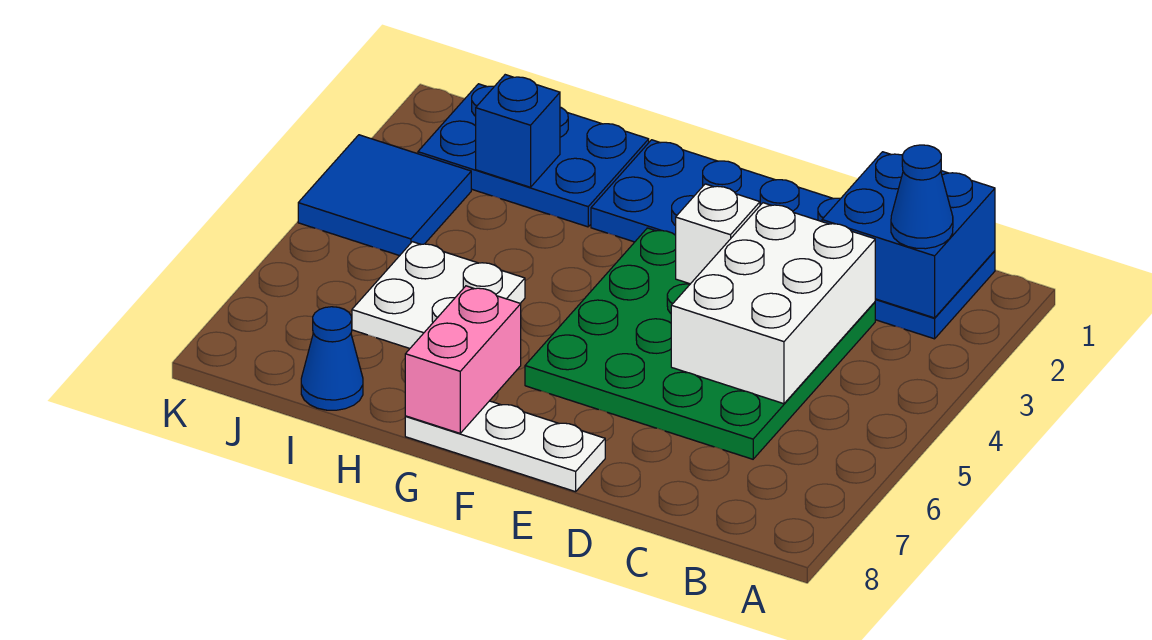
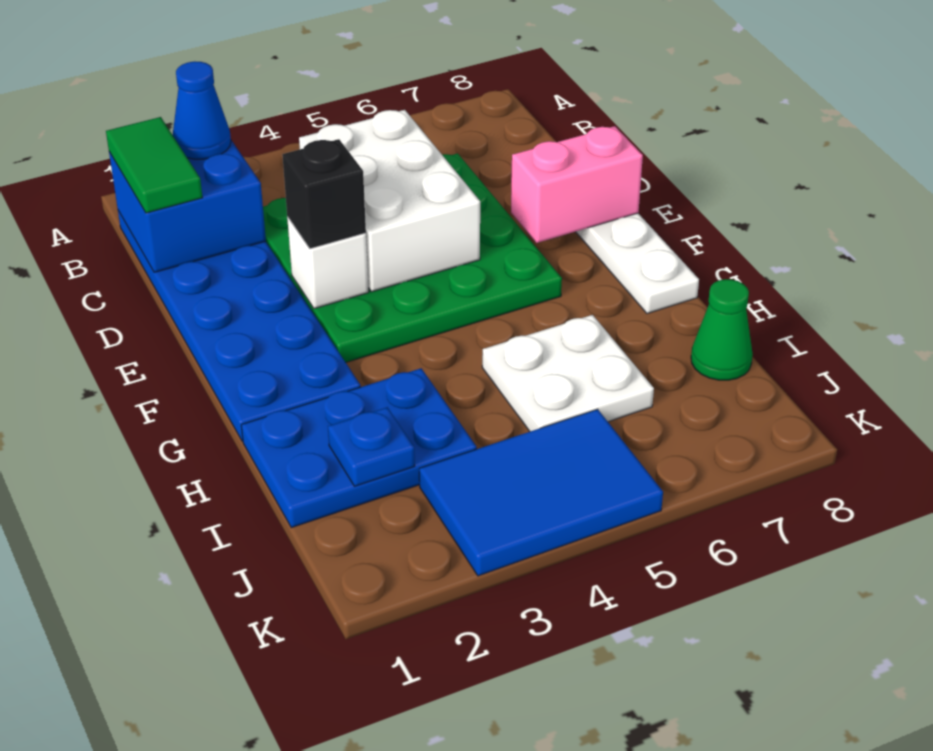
none -> green tile B1:C1 level 3
white brick C3:D5 level 2 -> white brick C4:E5 level 2
none -> black brick E3 level 3
pink brick G7:G8 level 2 -> pink brick E7:E8 level 2
blue plate H1:J2 level 1 -> blue plate H1:I3 level 1
blue brick I2 level 2 -> blue plate I2 level 2
blue cone I8 level 1 -> green cone I8 level 1
blue tile J3:K4 level 1 -> blue tile J3:K5 level 1

